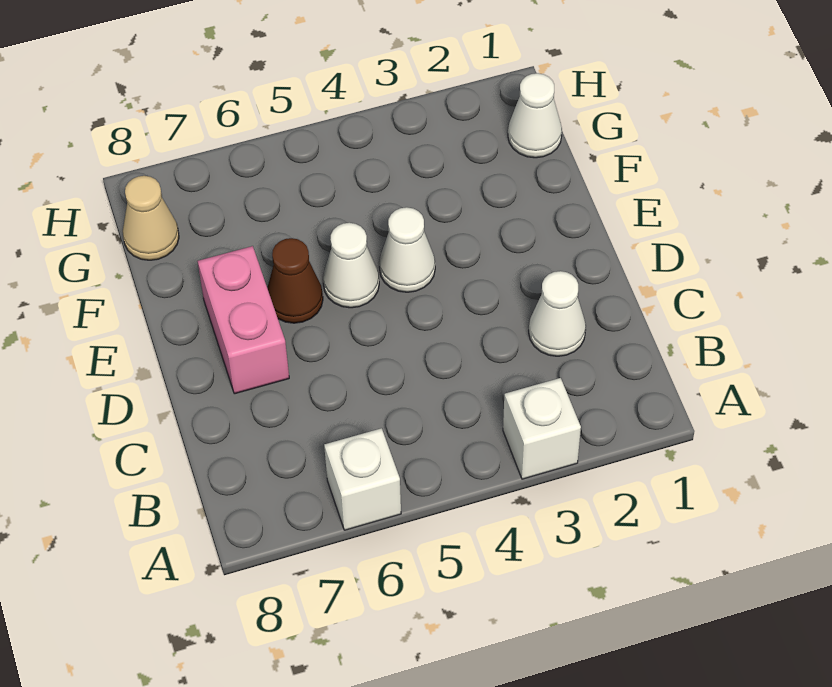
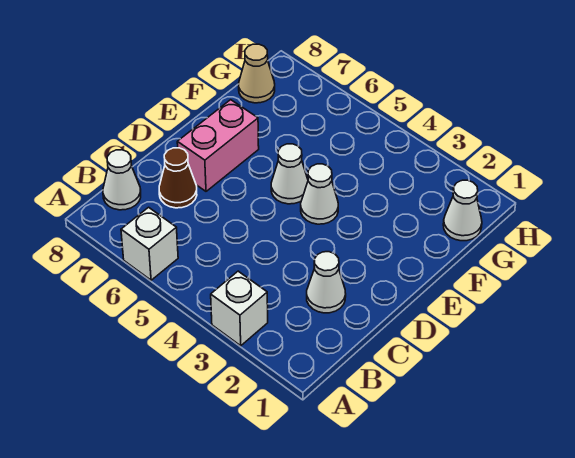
none -> white cone B8 level 1
brown cone E6 level 1 -> brown cone C7 level 1

